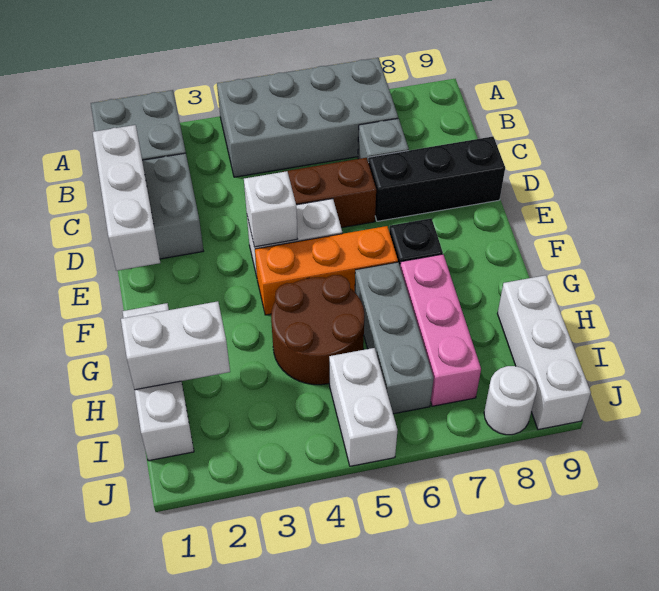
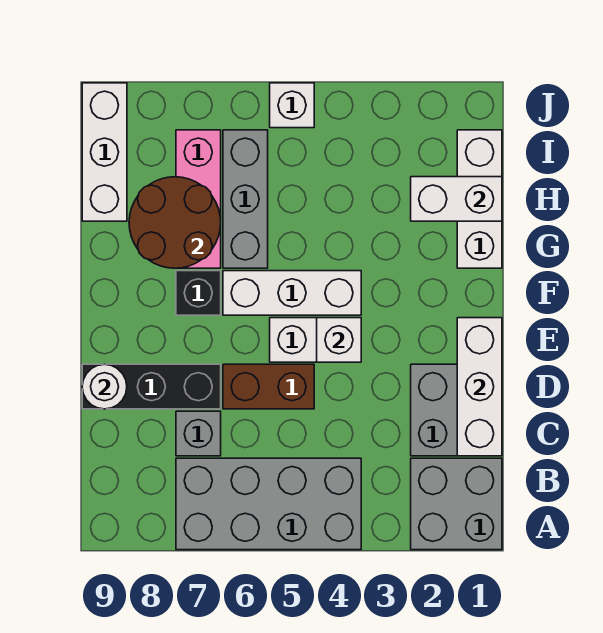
orange brick F4:F6 level 1 -> white brick F4:F6 level 1
brown round brick G4:H5 level 1 -> brown round brick G7:H8 level 2
white brick I5:J5 level 1 -> white brick J5 level 1
white round brick J8 level 1 -> white round brick D9 level 2

